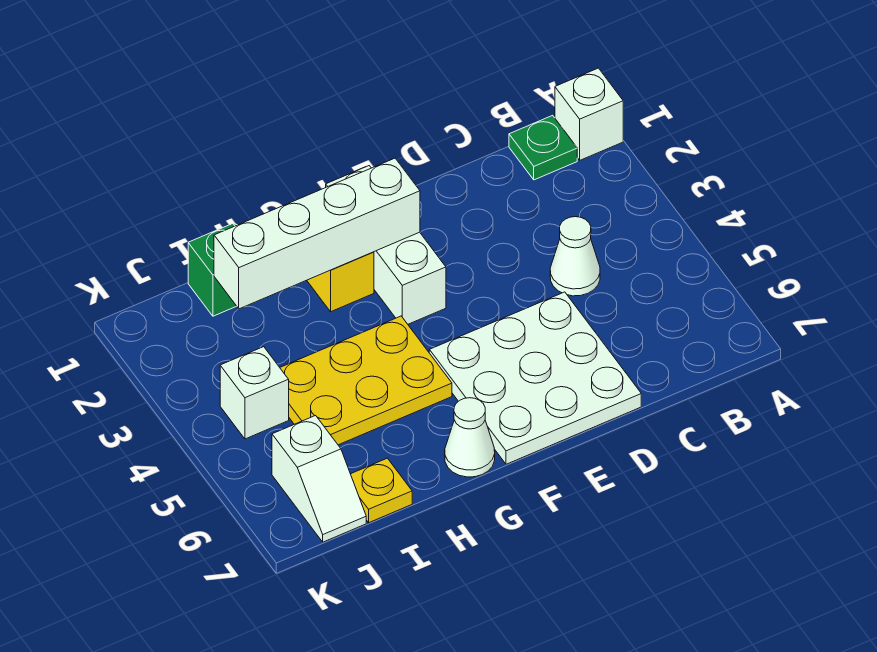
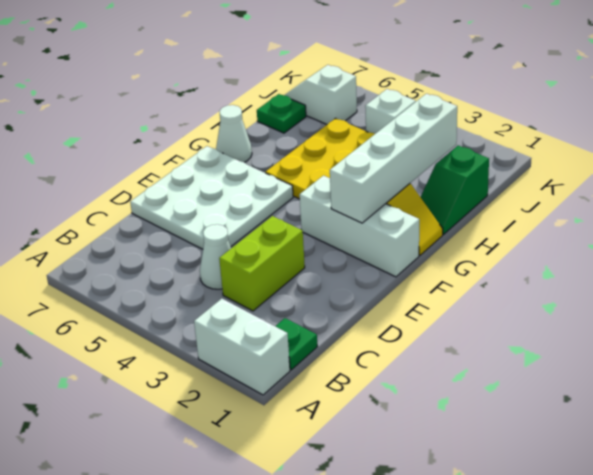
white brick A1 level 1 -> white brick A1:A2 level 1
none -> lime brick C3:D3 level 1
yellow plate I7 level 1 -> green plate I7 level 1

